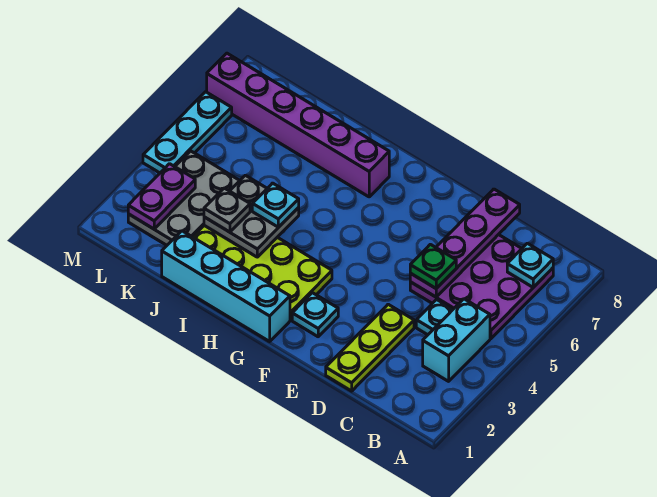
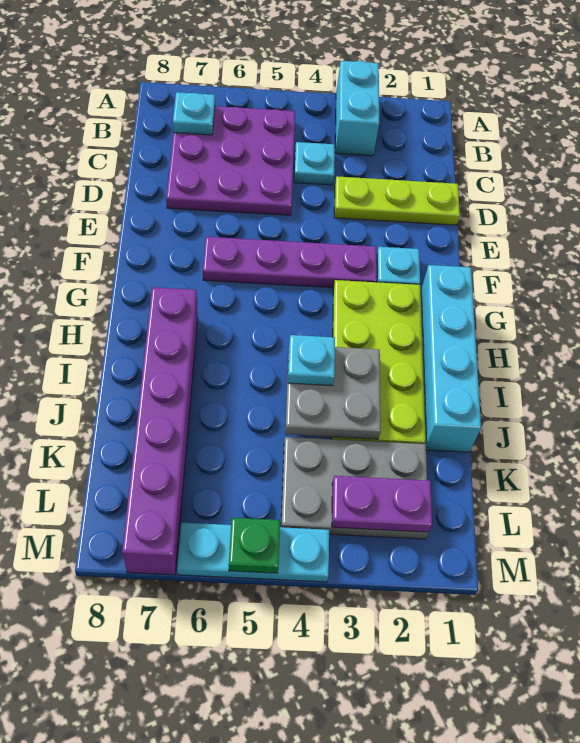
cyan brick B3:B4 level 1 -> cyan brick A3:B3 level 1
purple plate D5:D8 level 2 -> purple plate F3:F6 level 1
green plate D5 level 3 -> green plate M5 level 2
grey plate J3 level 3 -> none

